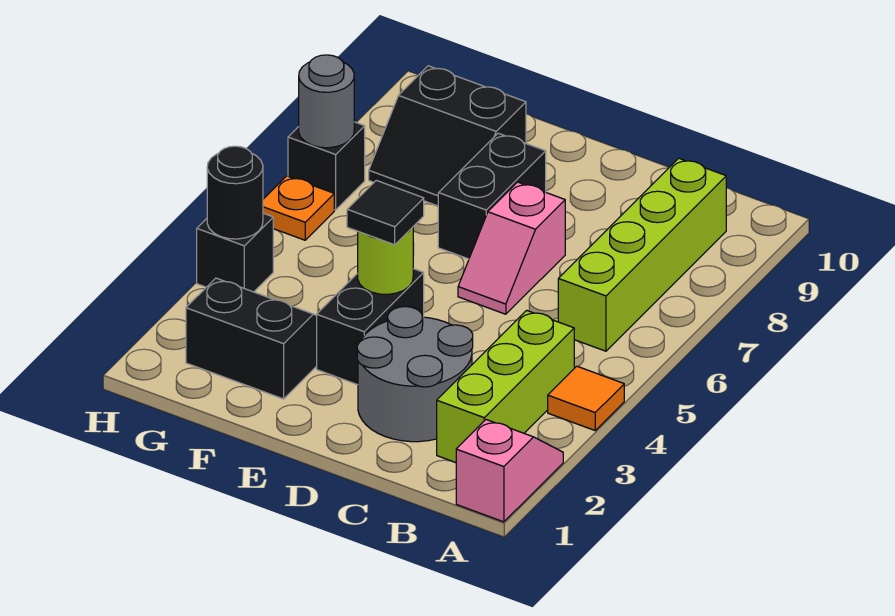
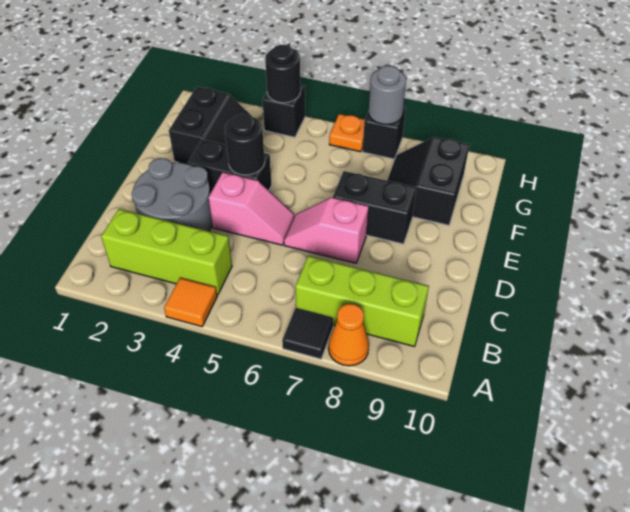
pink slope A1:A2 level 1 top 1 -> pink slope D4:D5 level 1 top 4
none -> orange cone A8 level 1
lime brick B6:B9 level 1 -> lime brick B7:B9 level 1
lime round brick E4 level 2 -> black round brick E4 level 2
black tile E4 level 3 -> black tile A7 level 1

